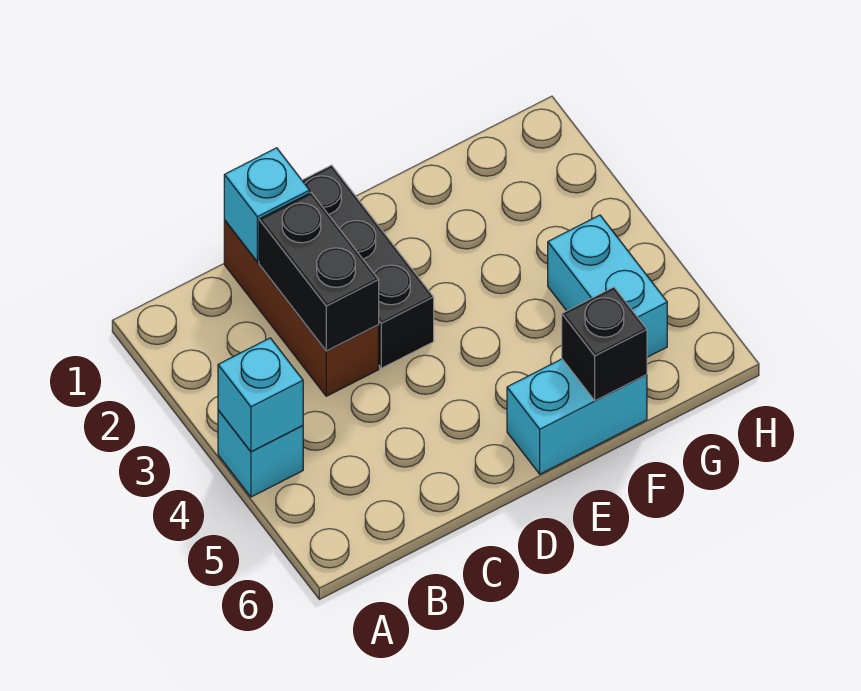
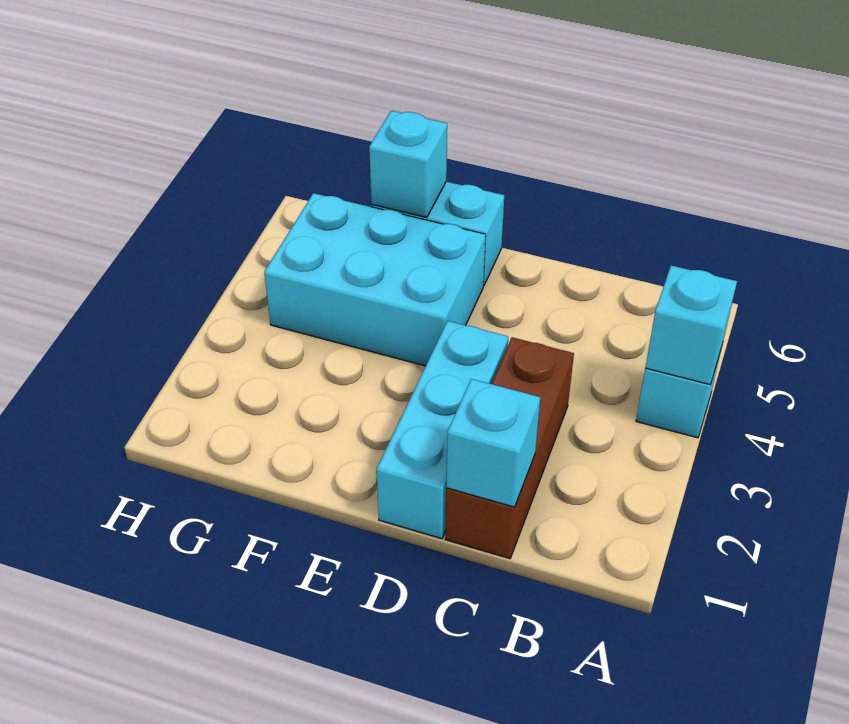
black brick C2:C3 level 2 -> none
black brick D1:D3 level 1 -> cyan brick D1:D3 level 1
black brick F6 level 2 -> cyan brick F6 level 2
cyan brick G4:G5 level 1 -> cyan brick E4:G5 level 1

